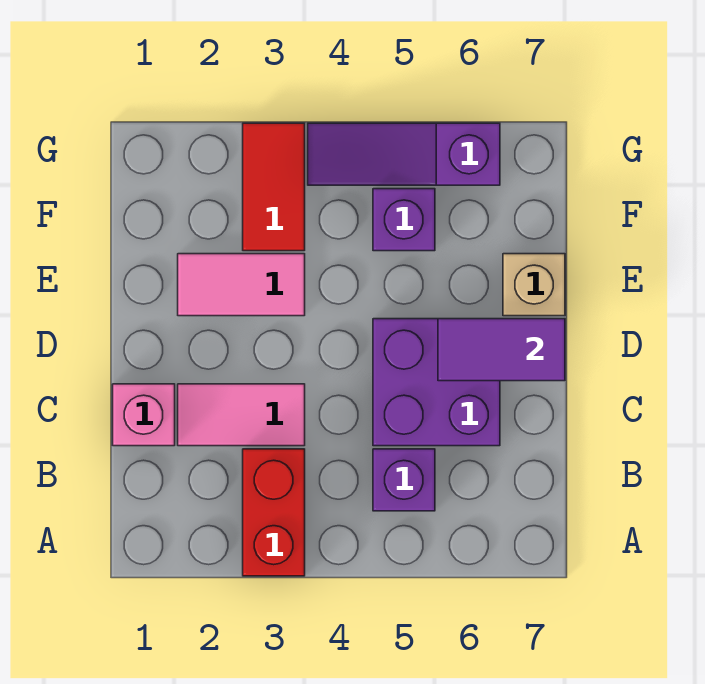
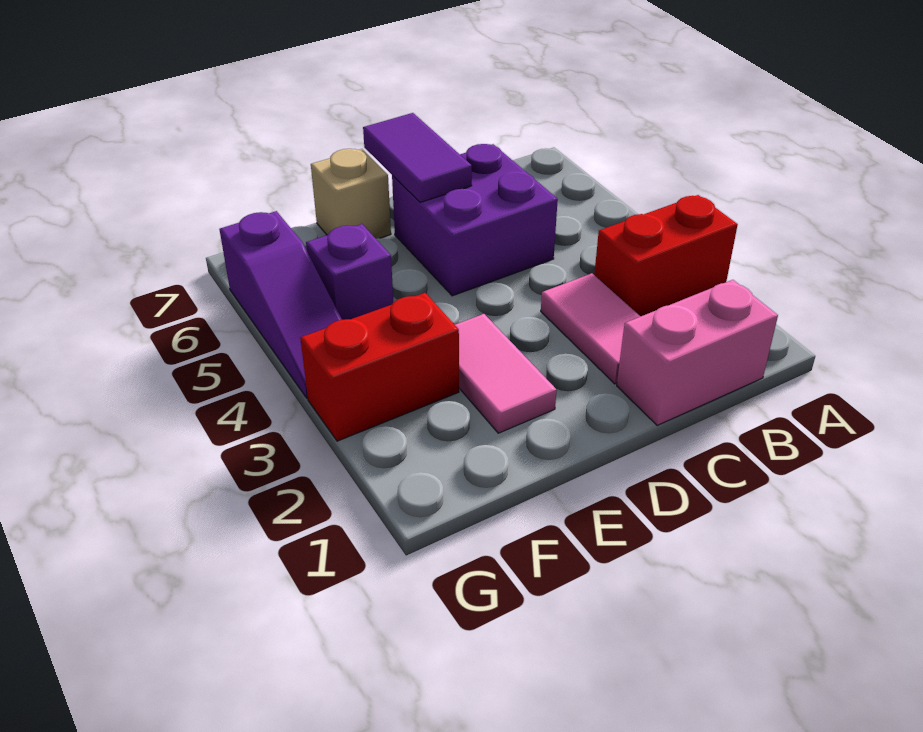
purple brick B5 level 1 -> none
pink brick C1 level 1 -> pink brick B1:C1 level 1
red tile F3:G3 level 1 -> red brick F3:G3 level 1

